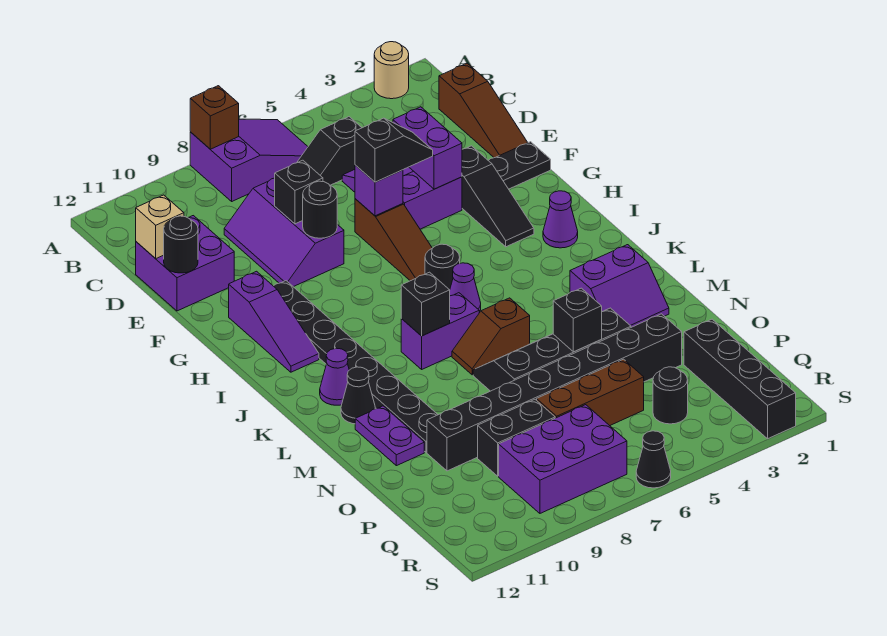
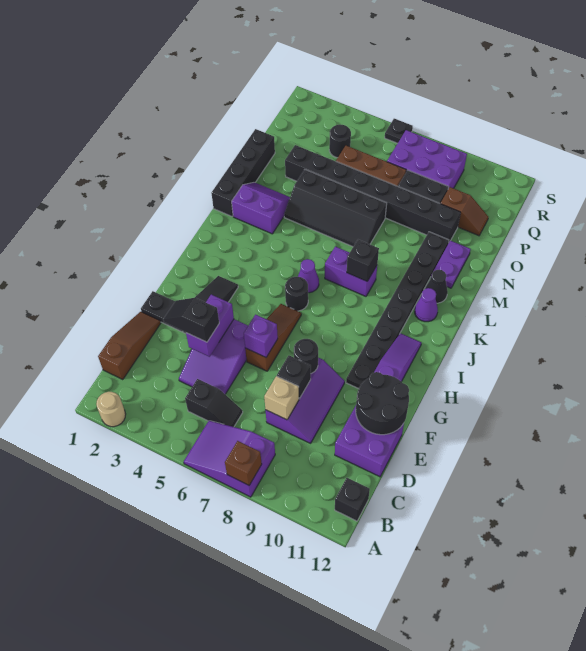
tan brick D12 level 2 -> tan brick D8 level 2
black round brick E12 level 2 -> black round brick E11:F12 level 2
black slope F5:F6 level 3 top 6 -> black slope E3:E4 level 3 top 4
purple cone I2 level 1 -> none
brown slope L6:L7 level 1 top 6 -> brown slope P10:P11 level 1 top 10
black brick N5 level 2 -> black brick B12 level 1
black brick P2:S2 level 1 -> black brick L1:O1 level 1
black cone S6 level 1 -> black plate S6 level 1

